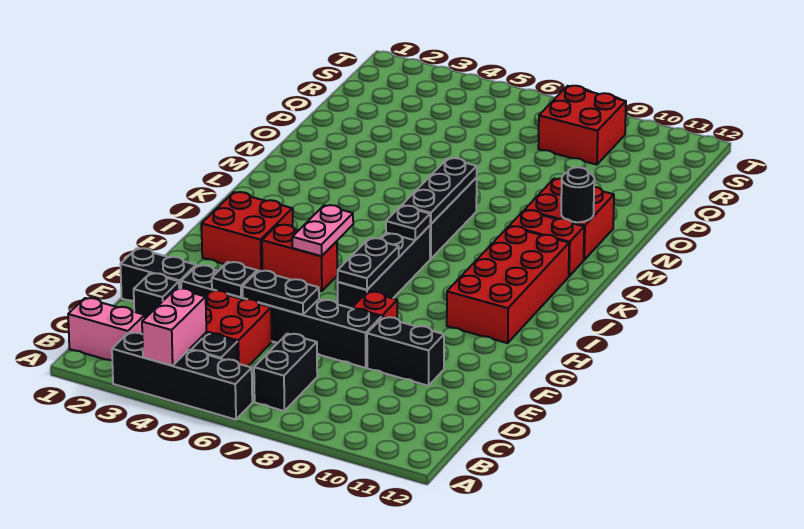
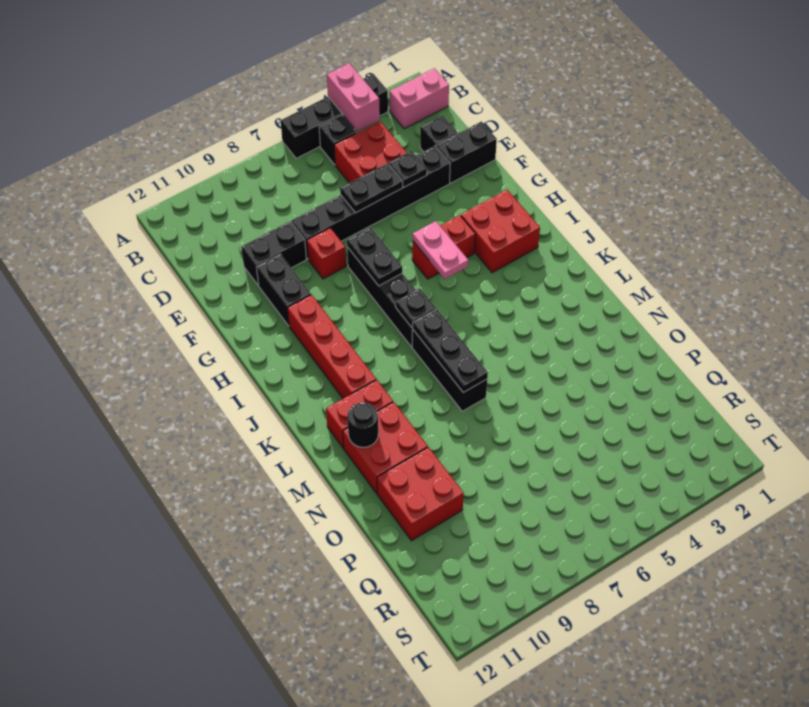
black brick B7:C7 level 1 -> black brick F10:G10 level 1
red brick H10:K11 level 1 -> red brick H10:K10 level 1
red brick R8:S9 level 1 -> red brick O10:P11 level 1

